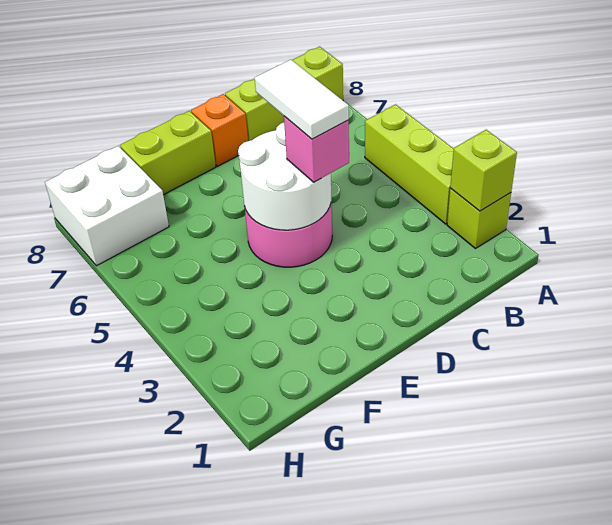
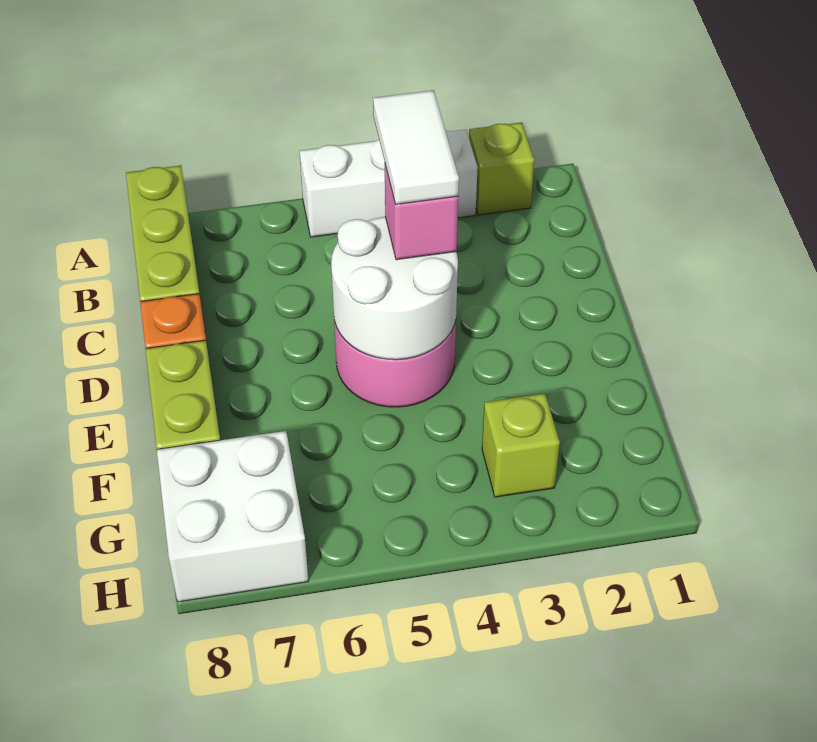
lime brick A2 level 2 -> lime brick G3 level 1
lime brick A3:A5 level 1 -> white brick A3:A5 level 1
white tile D4:D5 level 4 -> white tile C4:D4 level 4

